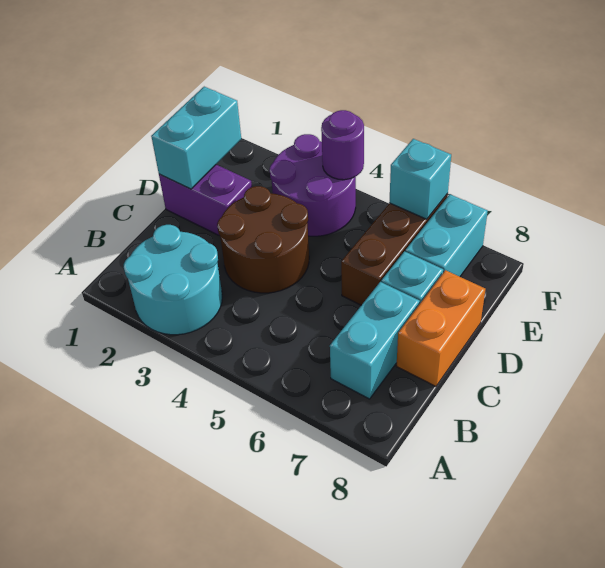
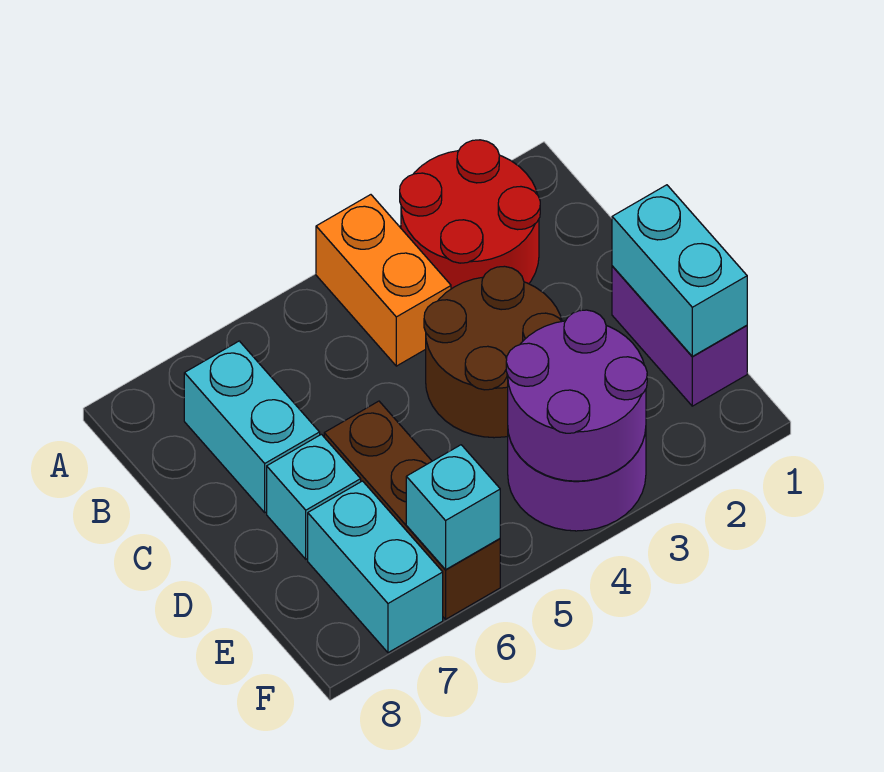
cyan round brick A2:B3 level 1 -> red round brick A2:B3 level 1
orange brick C8:D8 level 1 -> orange brick A4:B4 level 1
purple brick D1:D2 level 1 -> purple brick D1:E1 level 1
purple round brick F4 level 2 -> purple round brick E3:F4 level 2

